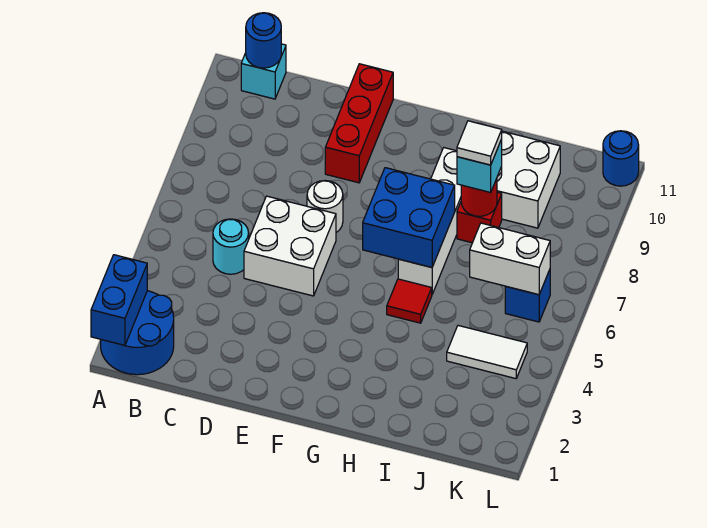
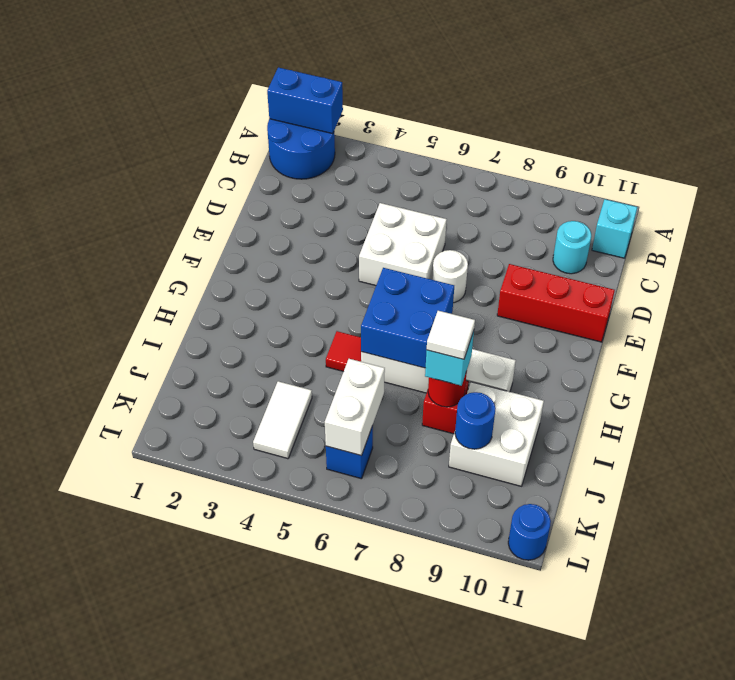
blue round brick B11 level 2 -> blue round brick J9 level 2
cyan round brick C5 level 1 -> cyan round brick C10 level 1

